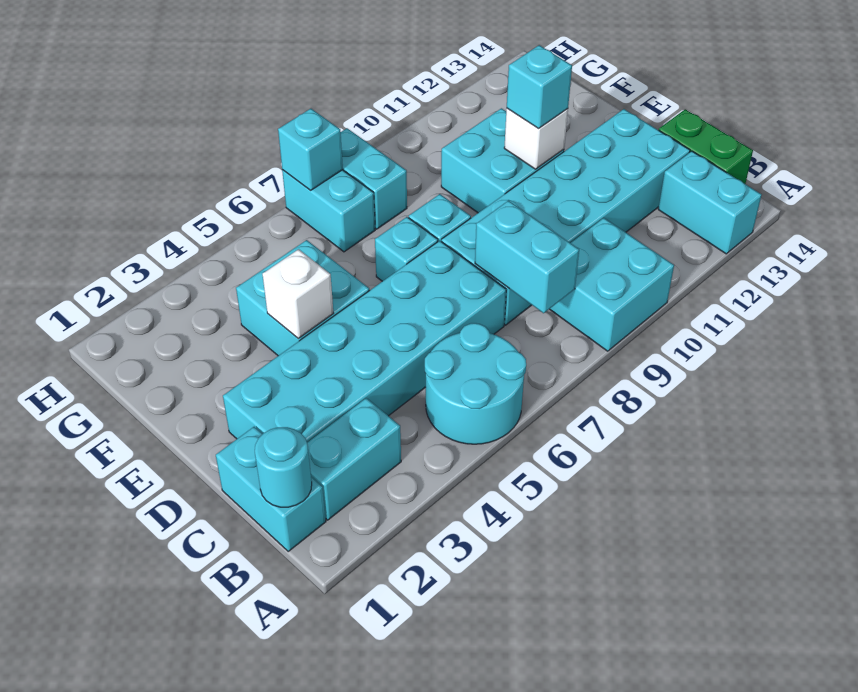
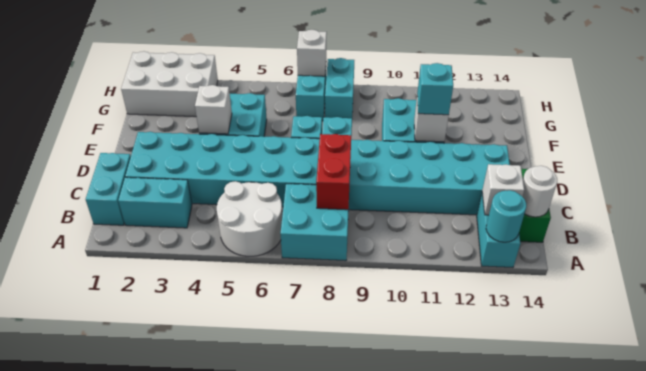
cyan round brick A5:B6 level 1 -> white round brick A5:B6 level 1
cyan brick A9:B10 level 1 -> cyan brick A7:B8 level 1
cyan round brick B1 level 2 -> cyan round brick A13 level 2
cyan brick B8:C8 level 2 -> red brick B8:C8 level 2
none -> white brick B13 level 2
none -> white round brick B14 level 2
none -> white brick G1:H3 level 1
cyan brick H7 level 2 -> white brick H7 level 2

